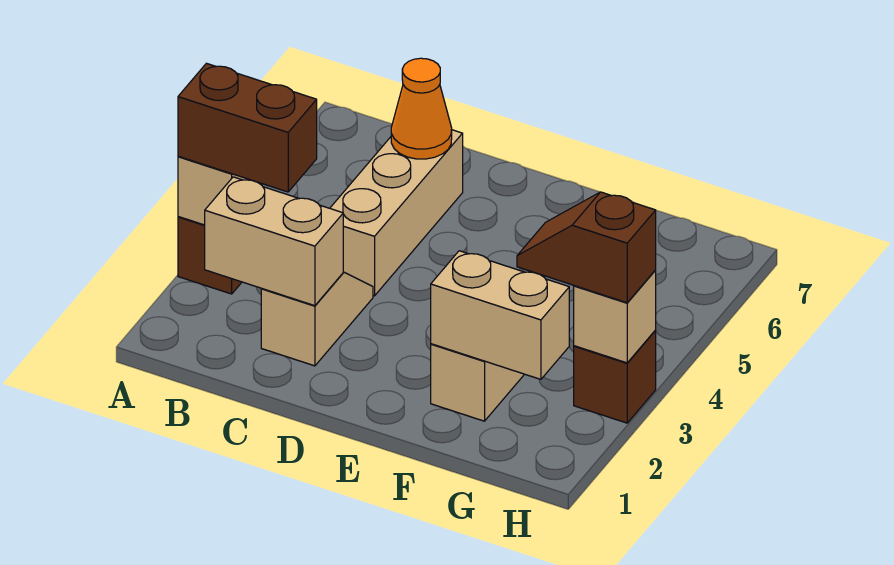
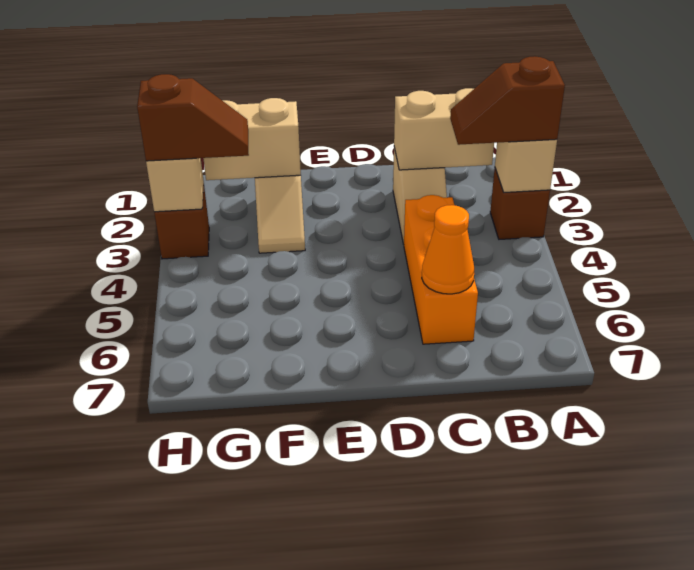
brown brick A3:B3 level 3 -> brown slope A3:B3 level 3 top A
tan brick C4:C6 level 1 -> orange brick C4:C6 level 1

